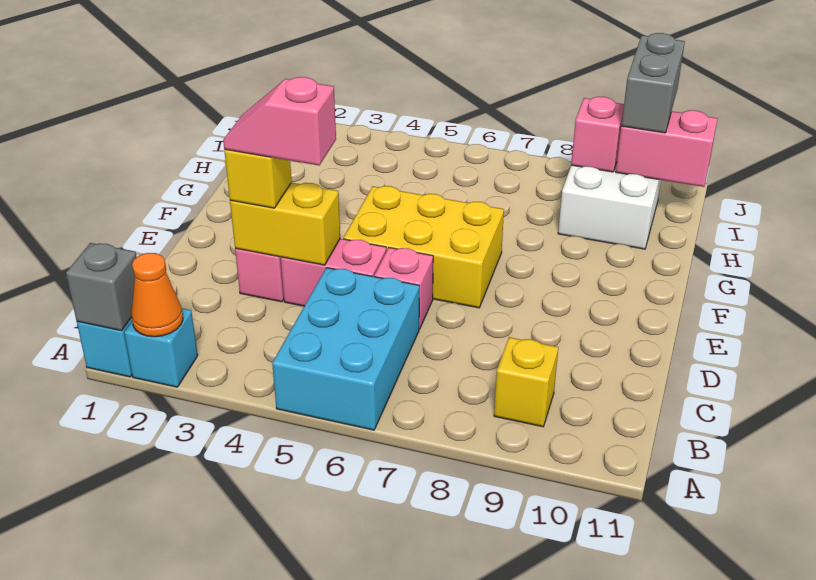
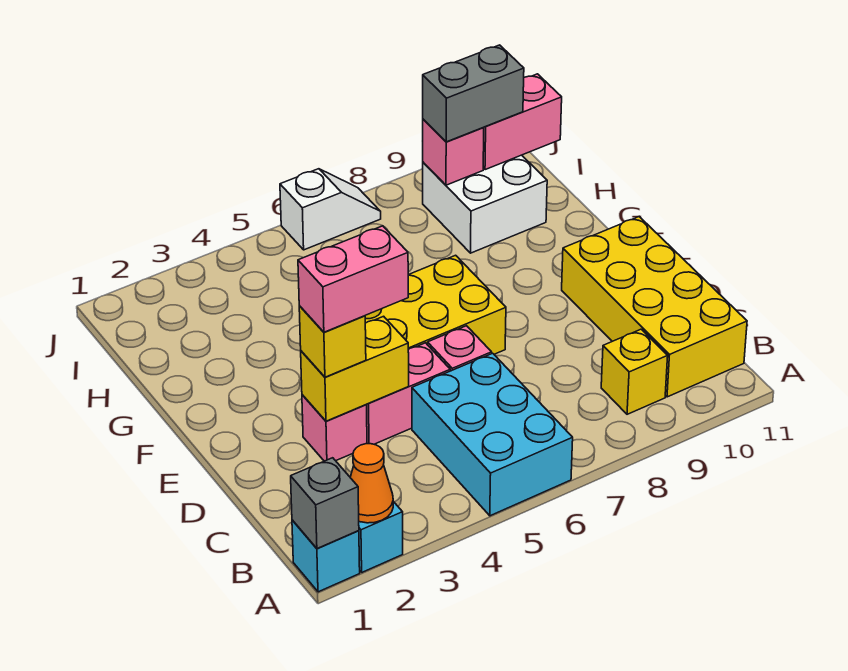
none -> yellow brick B10:E11 level 1
pink slope D3:D4 level 4 top 4 -> pink brick D3:D4 level 4
grey brick I10:J10 level 3 -> grey brick I9:I10 level 3
none -> white slope J6:J7 level 1 top 6

